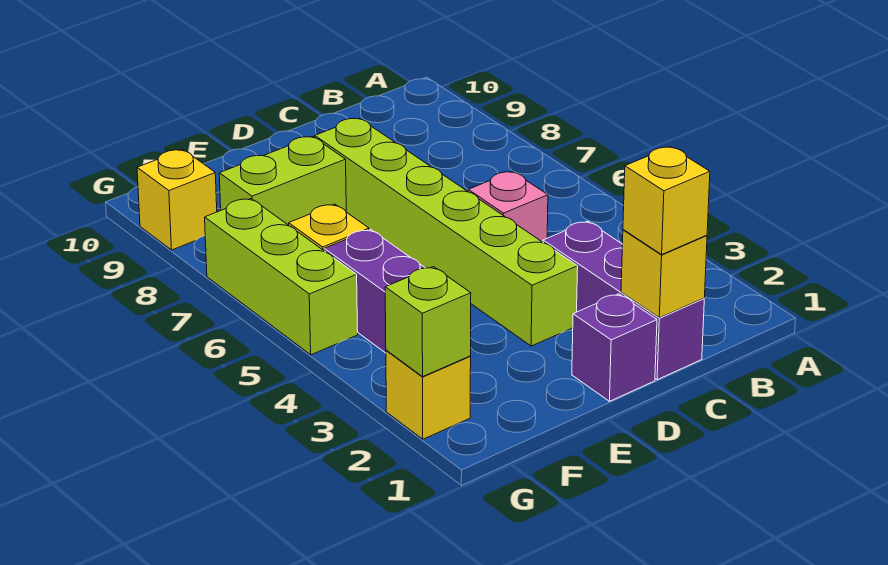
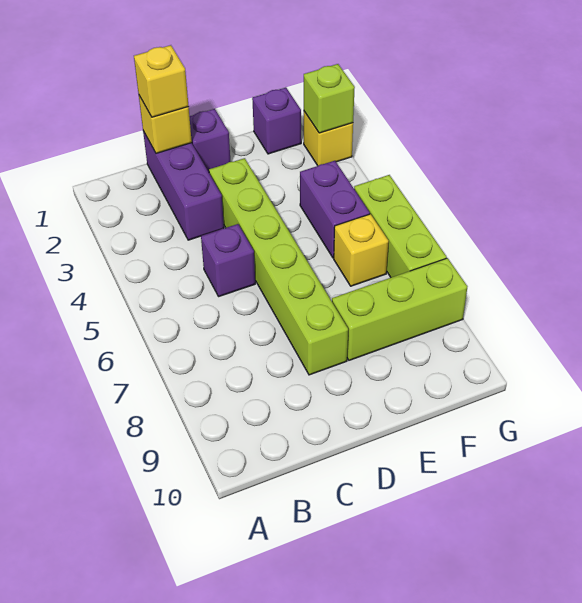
pink brick C5 level 1 -> purple brick C5 level 1
lime brick E8:F8 level 1 -> lime brick E8:G8 level 1
none -> purple brick F1 level 1
yellow brick G9 level 1 -> none

